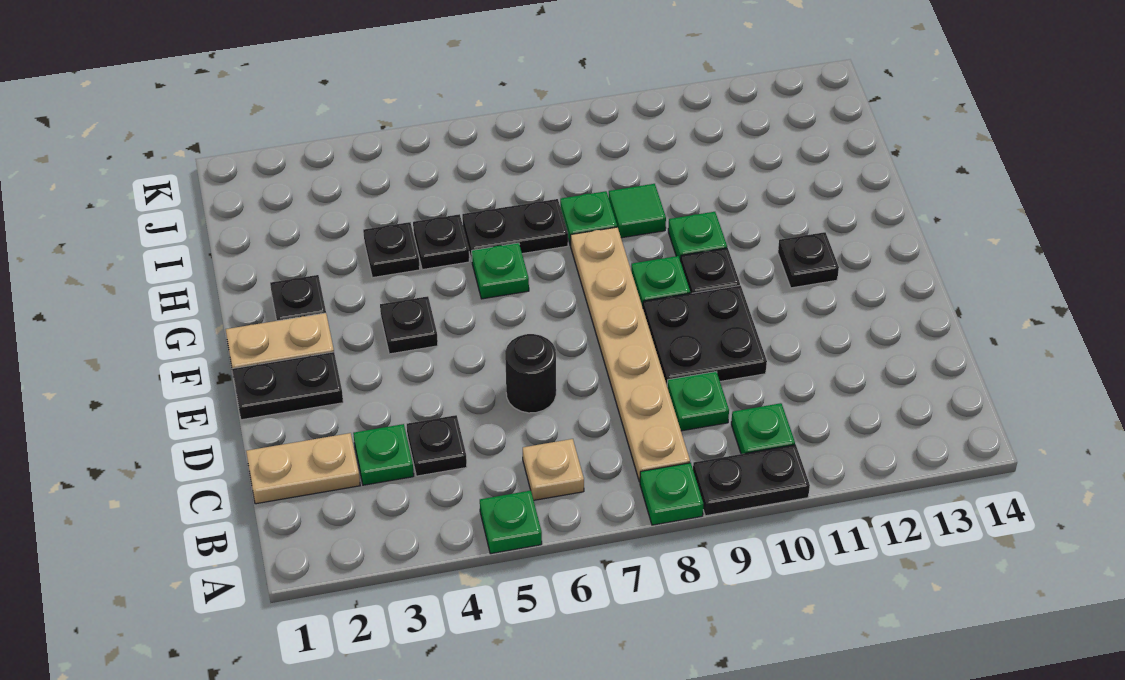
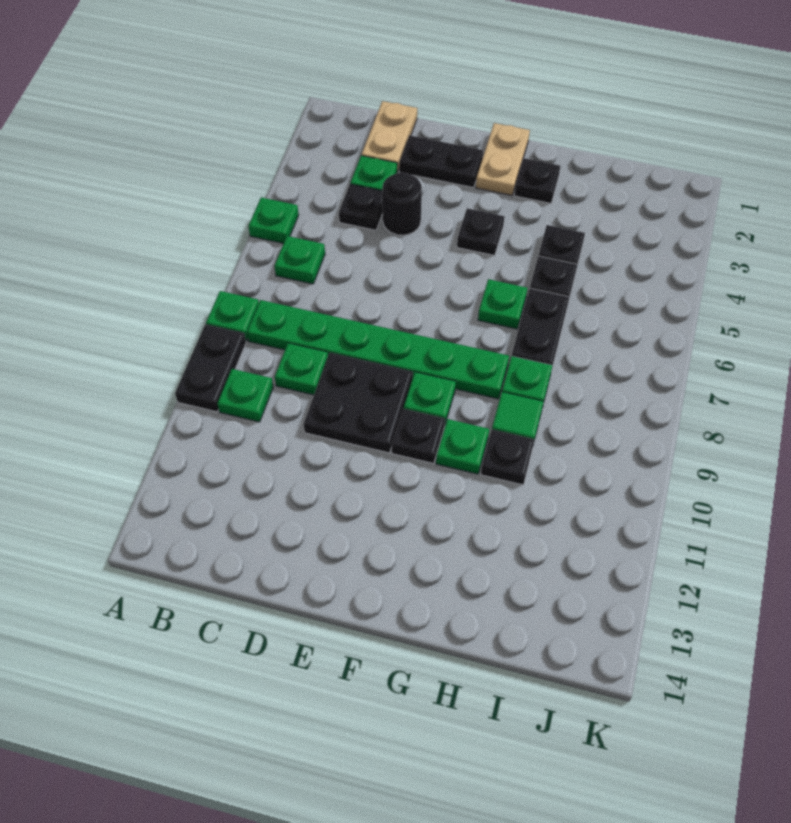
tan plate B6 level 1 -> green plate B6 level 1
tan plate B8:G8 level 1 -> green plate B8:G8 level 1
black round brick D6 level 1 -> black round brick D4 level 1
black plate E1:E2 level 1 -> black plate D2:E2 level 1
black plate F12 level 1 -> black plate H10 level 1

